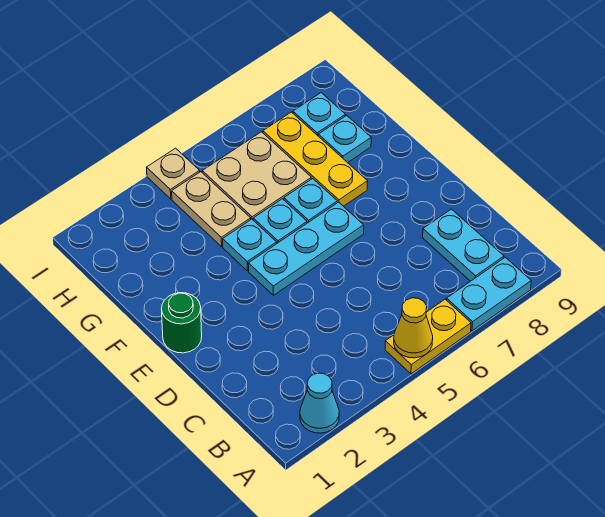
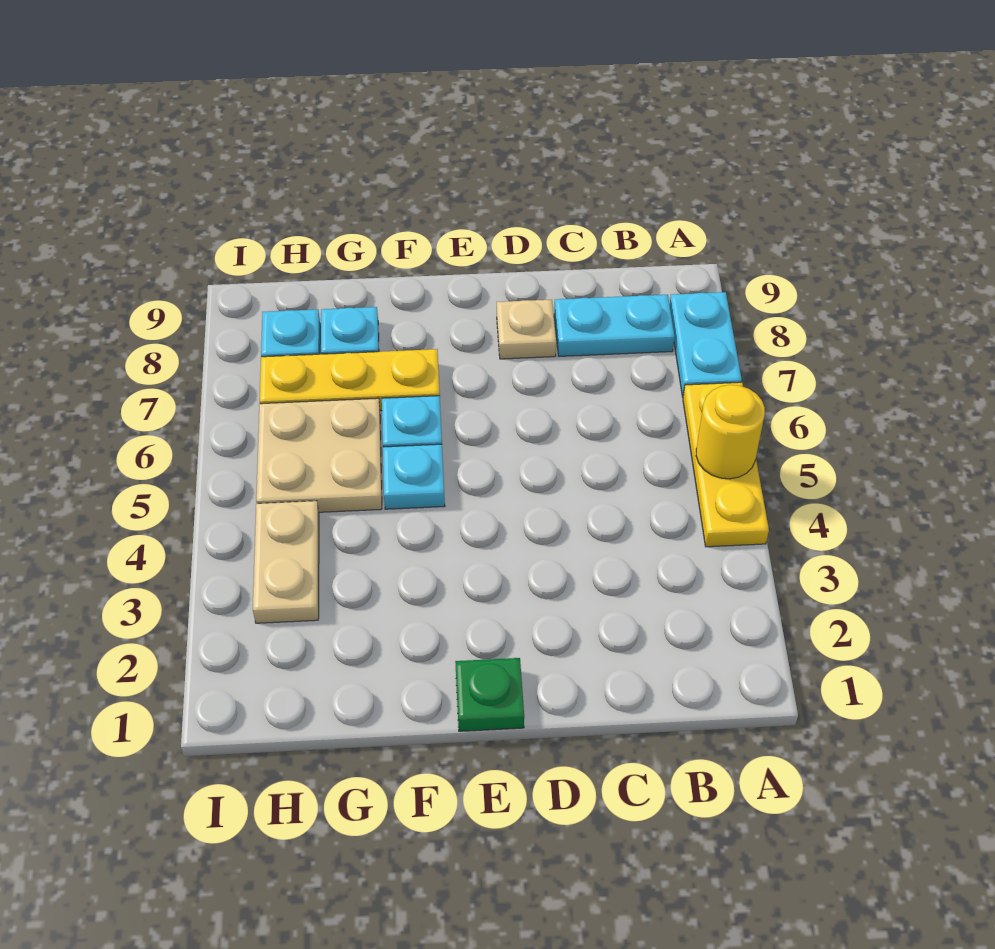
cyan cone A2 level 1 -> none
yellow plate A5:A6 level 1 -> yellow plate A4:A6 level 1
yellow cone A5 level 2 -> yellow round brick A5 level 2
green round brick E1 level 1 -> green plate E1 level 1
cyan plate E4:E6 level 1 -> none
cyan plate F4 level 1 -> none
tan plate G4:H4 level 1 -> tan plate H3:H4 level 1
tan plate I4 level 1 -> tan plate D8 level 1

